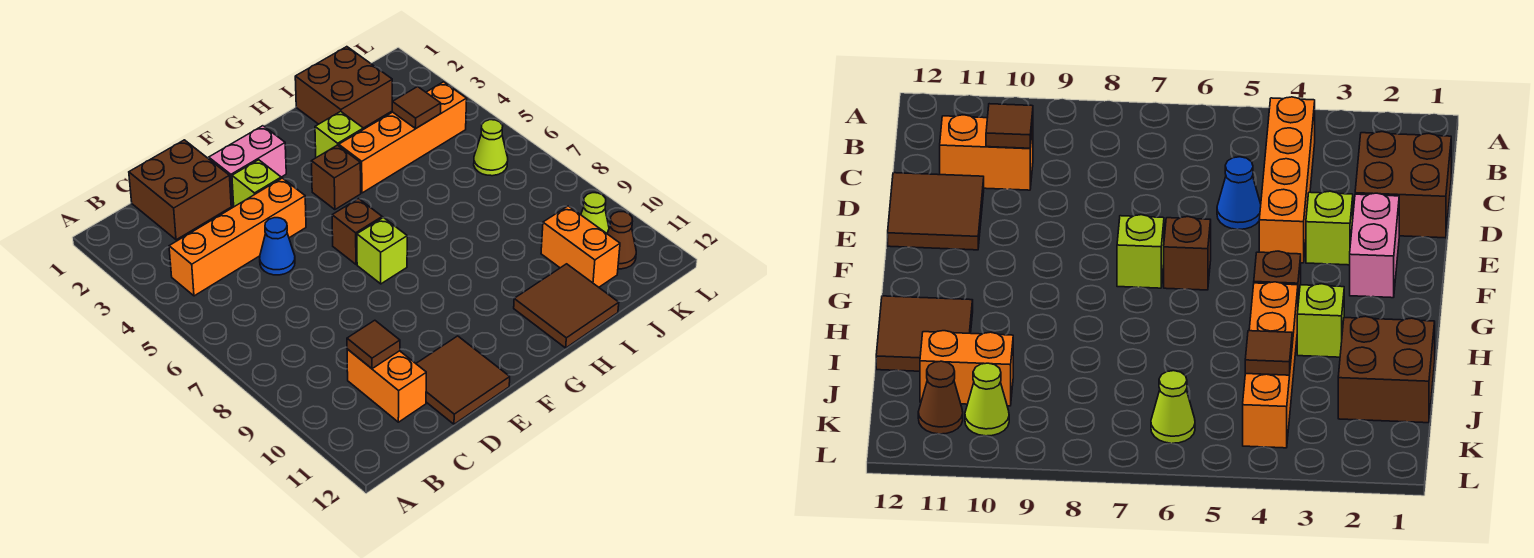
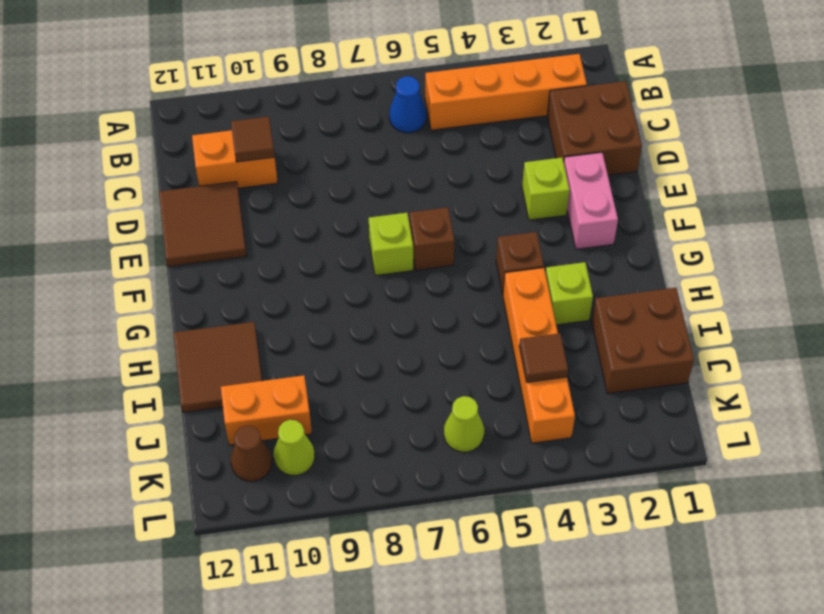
orange brick B4:E4 level 1 -> orange brick B2:B5 level 1
blue cone D5 level 1 -> blue cone B6 level 1

